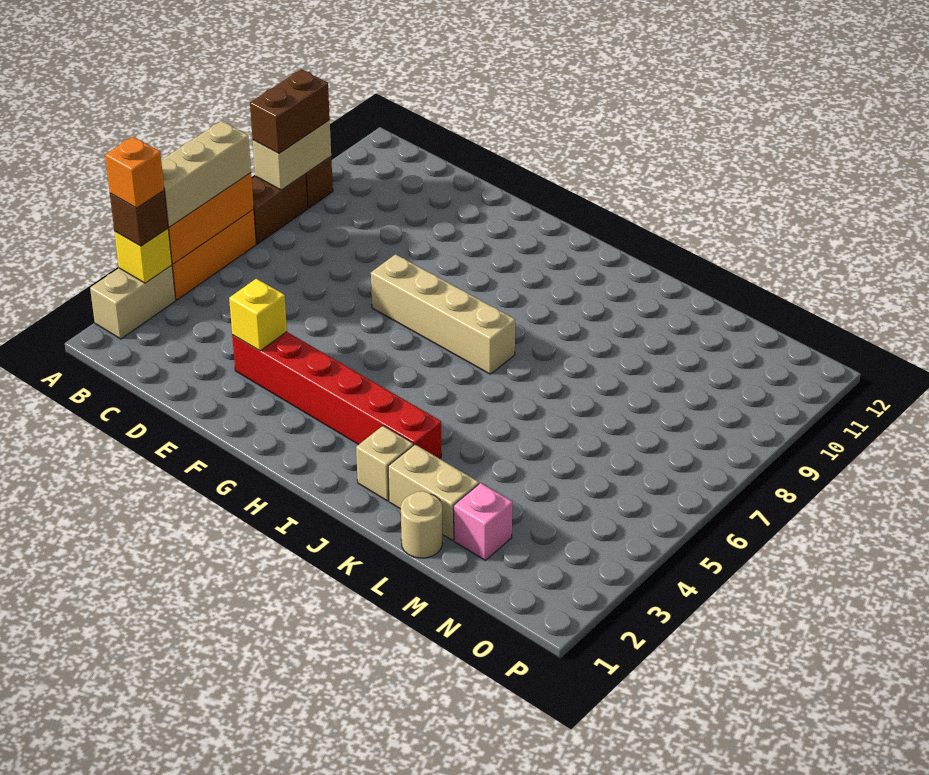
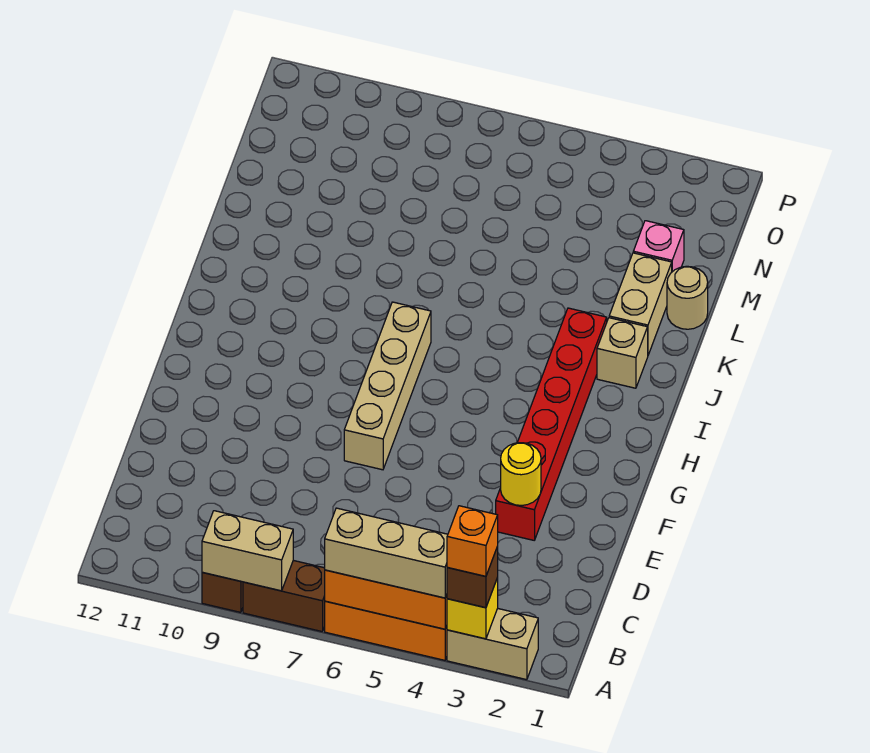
brown brick A8:A9 level 3 -> none
yellow brick E3 level 2 -> yellow round brick E3 level 2

